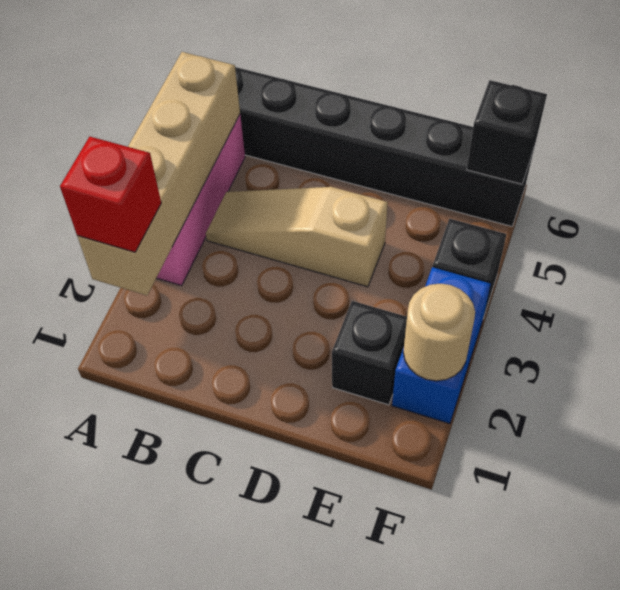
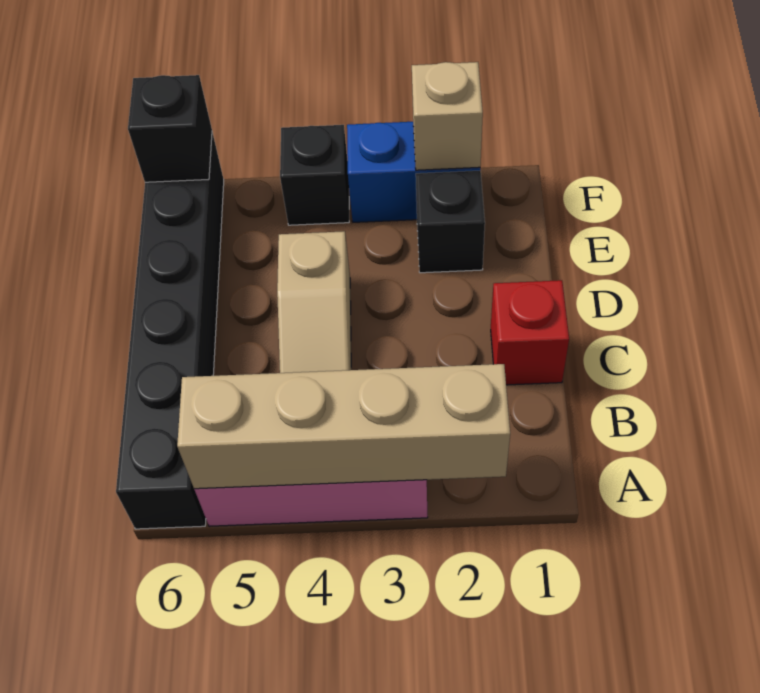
red brick A2 level 3 -> red brick C1 level 1
tan round brick F2 level 2 -> tan brick F2 level 2

